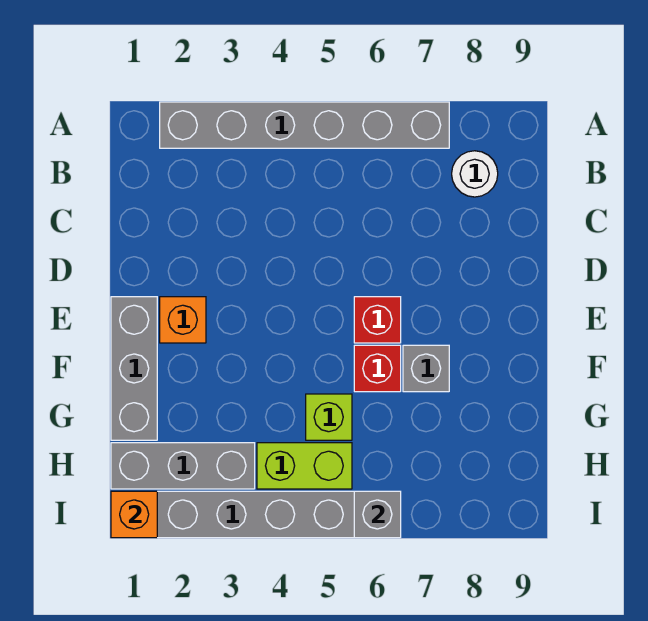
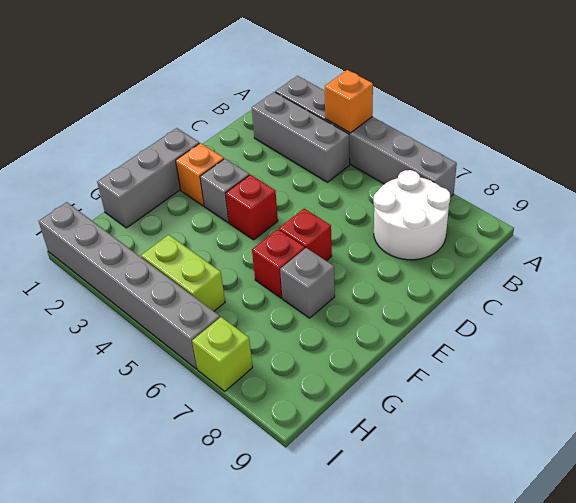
white round brick B8 level 1 -> white round brick B7:C8 level 1
none -> red brick E4 level 1
lime brick G5 level 1 -> lime brick I7 level 1
grey brick H1:H3 level 1 -> grey brick B2:B4 level 1
orange brick I1 level 2 -> orange brick A4 level 2
grey brick I6 level 2 -> grey brick E3 level 1

